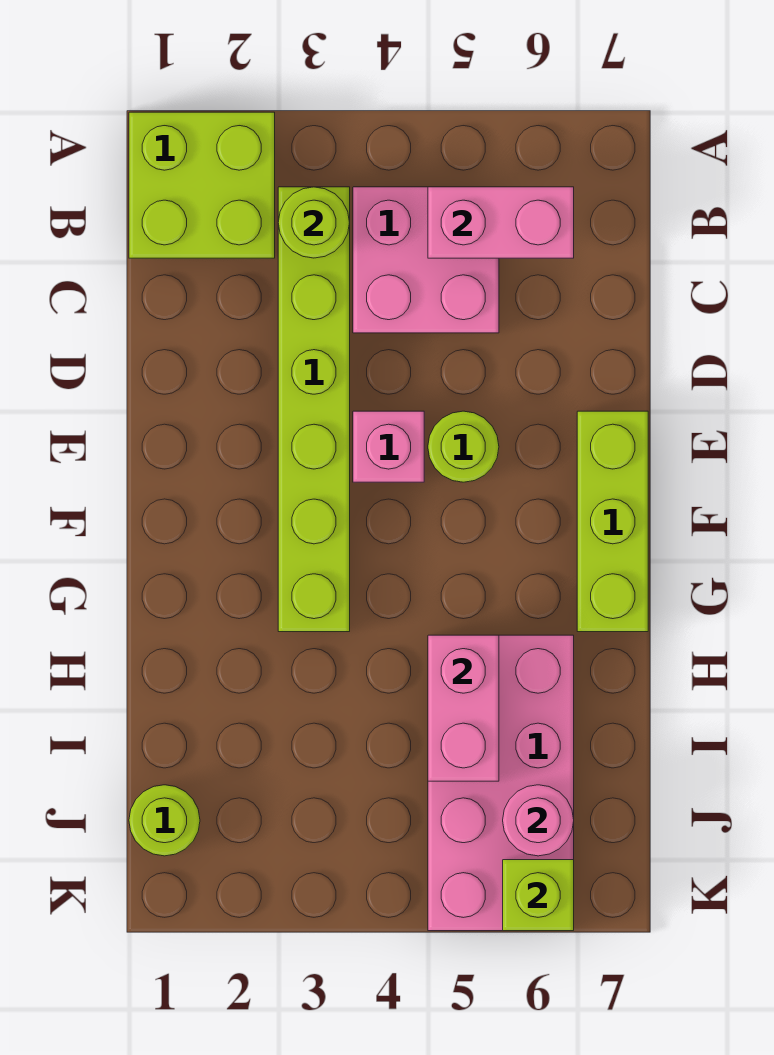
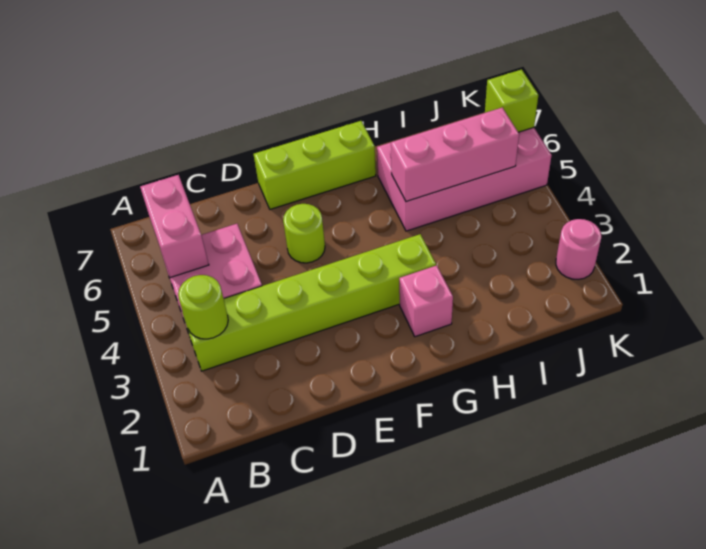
lime brick A1:B2 level 1 -> none
pink brick E4 level 1 -> pink brick G2 level 1
pink brick H5:I5 level 2 -> pink brick H5:J5 level 2
lime round brick J1 level 1 -> none
pink round brick J6 level 2 -> pink round brick K2 level 1

